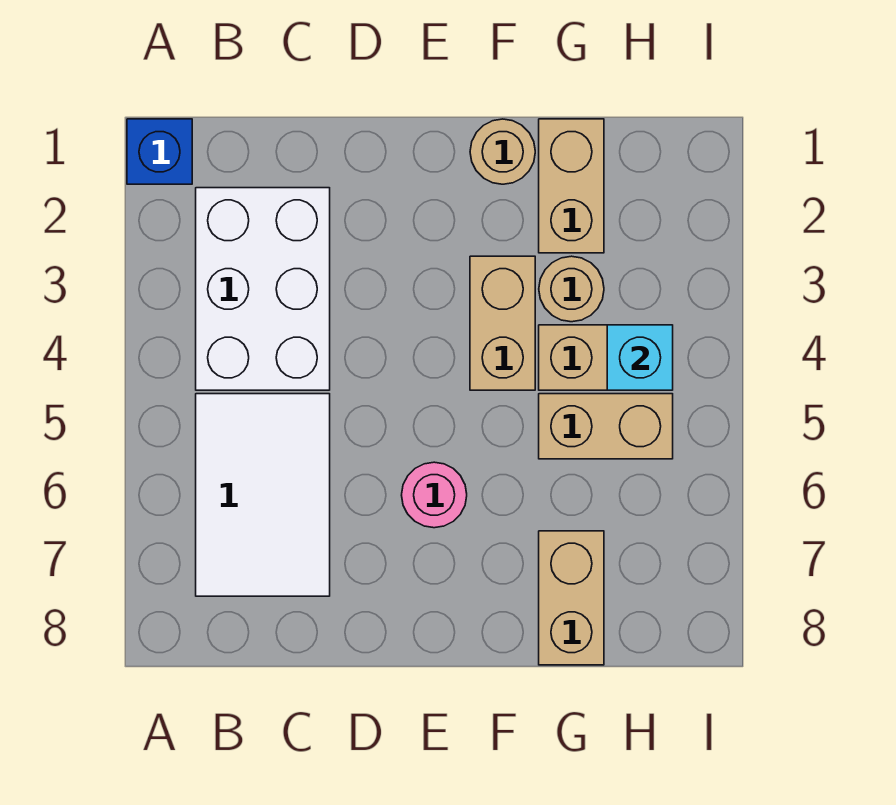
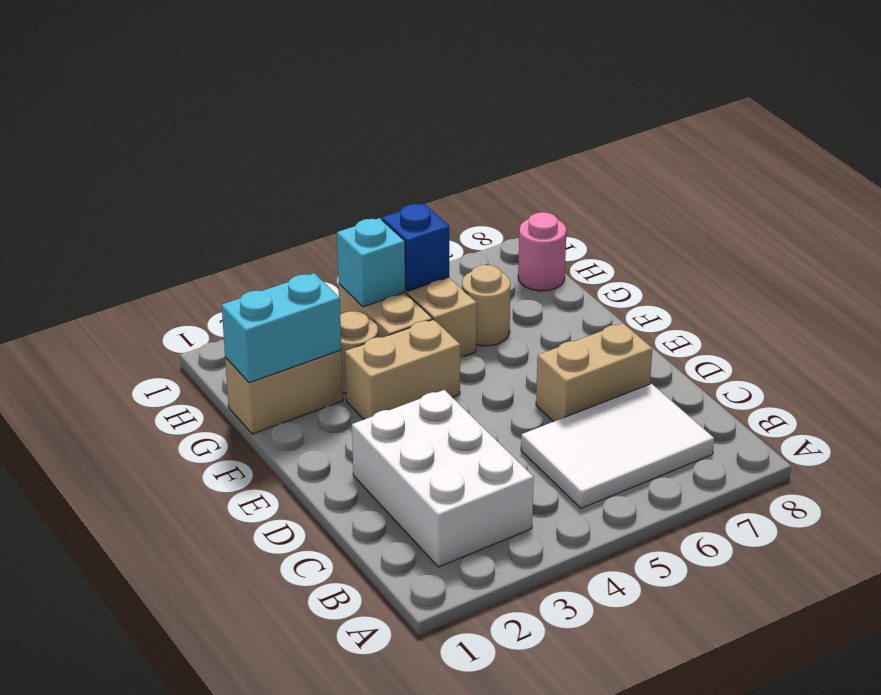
blue brick A1 level 1 -> blue brick H5 level 2
white brick B2:C4 level 1 -> white brick B2:D3 level 1
pink round brick E6 level 1 -> pink round brick H8 level 1
tan round brick F1 level 1 -> tan round brick G6 level 1
none -> cyan brick G1:G2 level 2
tan brick G7:G8 level 1 -> tan brick D6:D7 level 1

